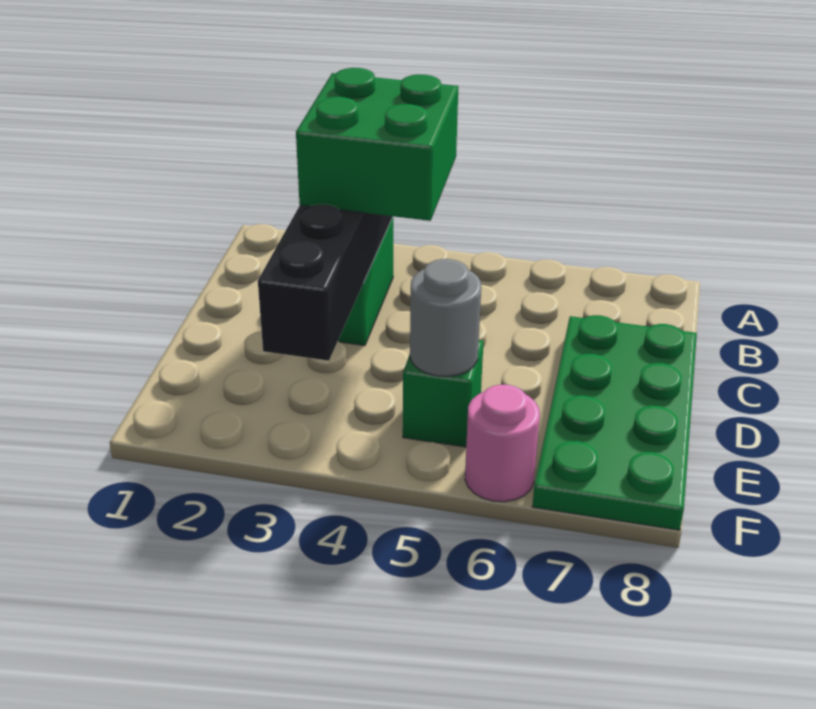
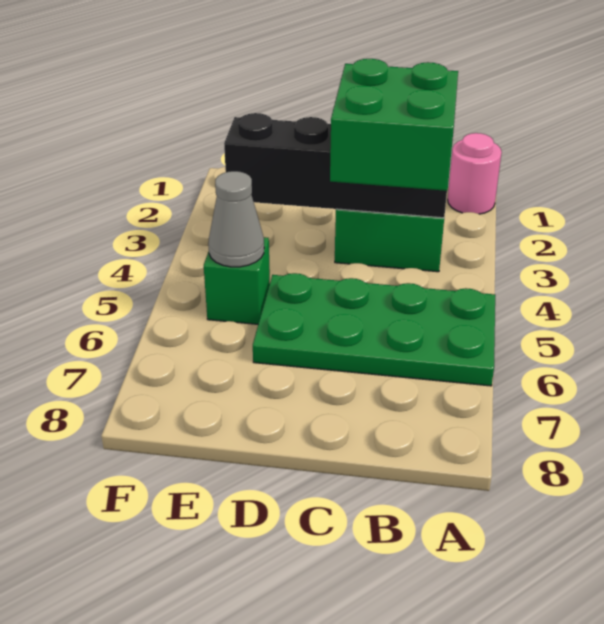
green plate C7:F8 level 1 -> green plate A5:D6 level 1
grey round brick E5 level 2 -> grey cone E5 level 2
pink round brick F6 level 1 -> pink round brick A1 level 1

